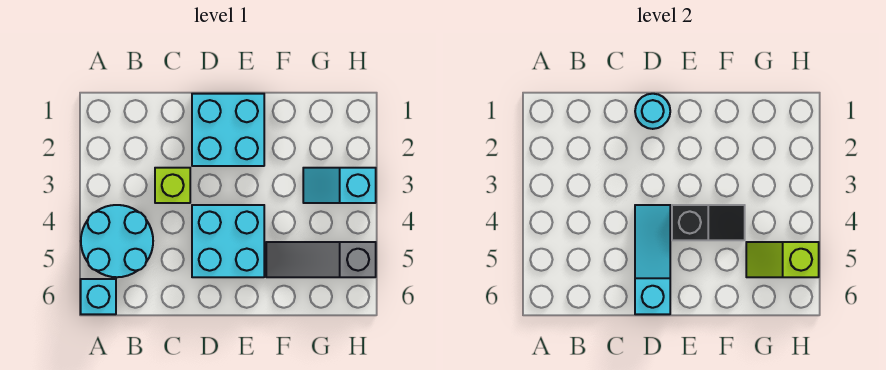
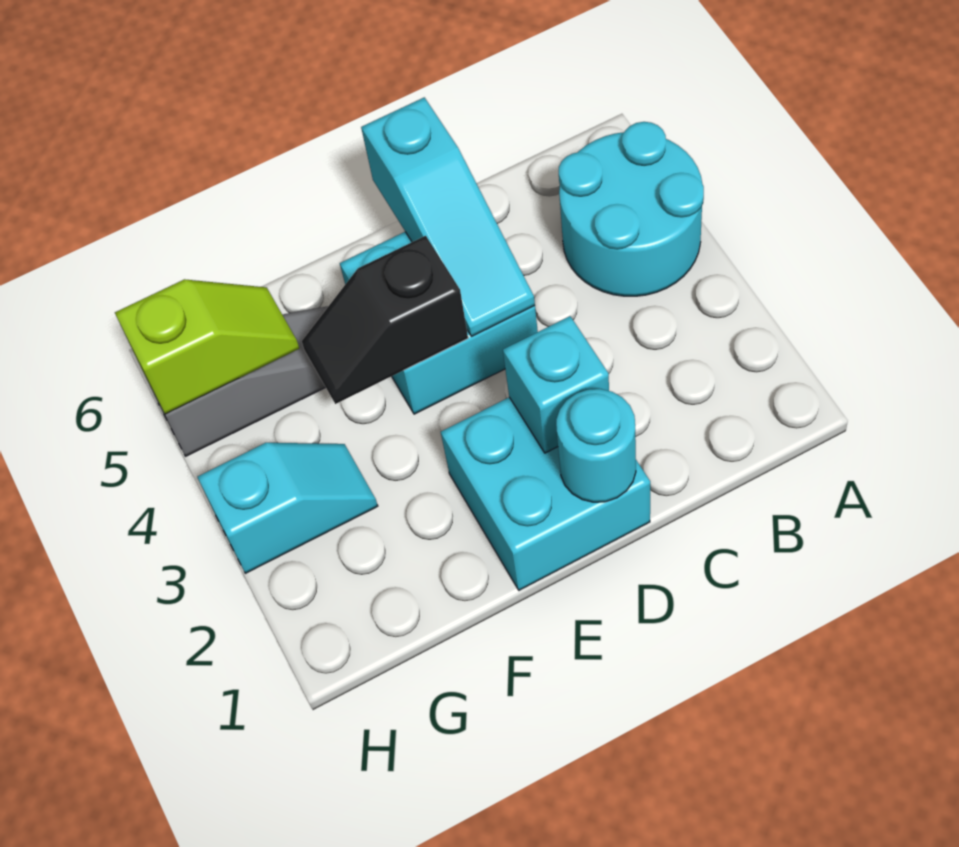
cyan brick A6 level 1 -> cyan brick D2 level 2
lime brick C3 level 1 -> none

